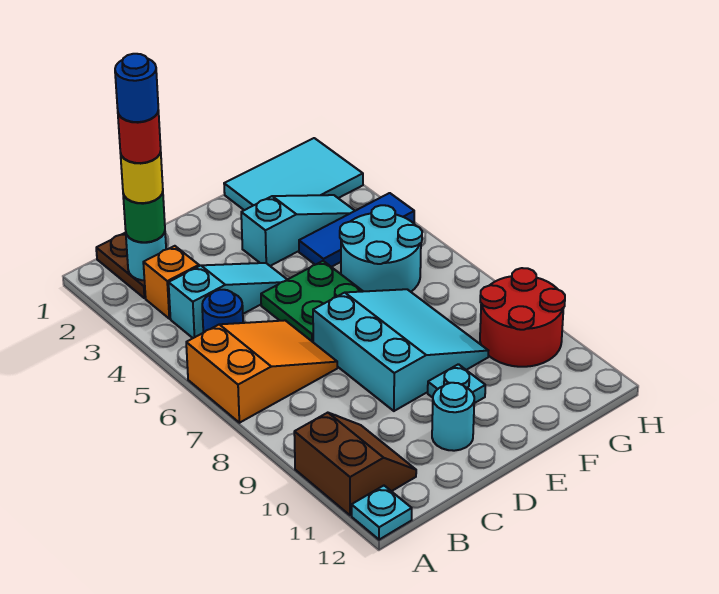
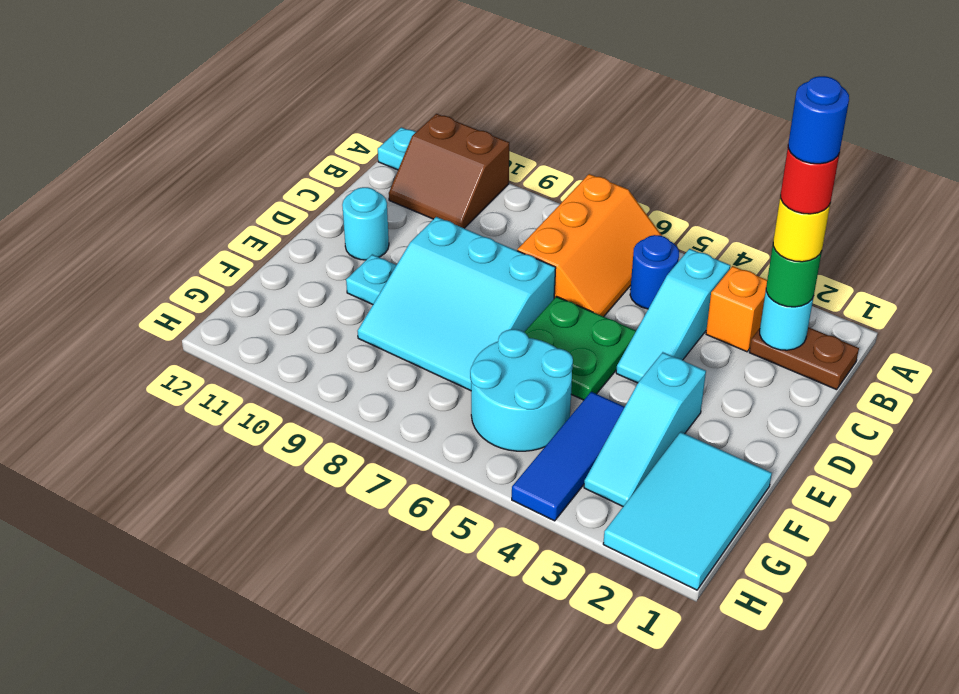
orange slope A6:C7 level 1 top A -> orange slope A6:C7 level 1 top 7
red round brick G9:H10 level 1 -> none

